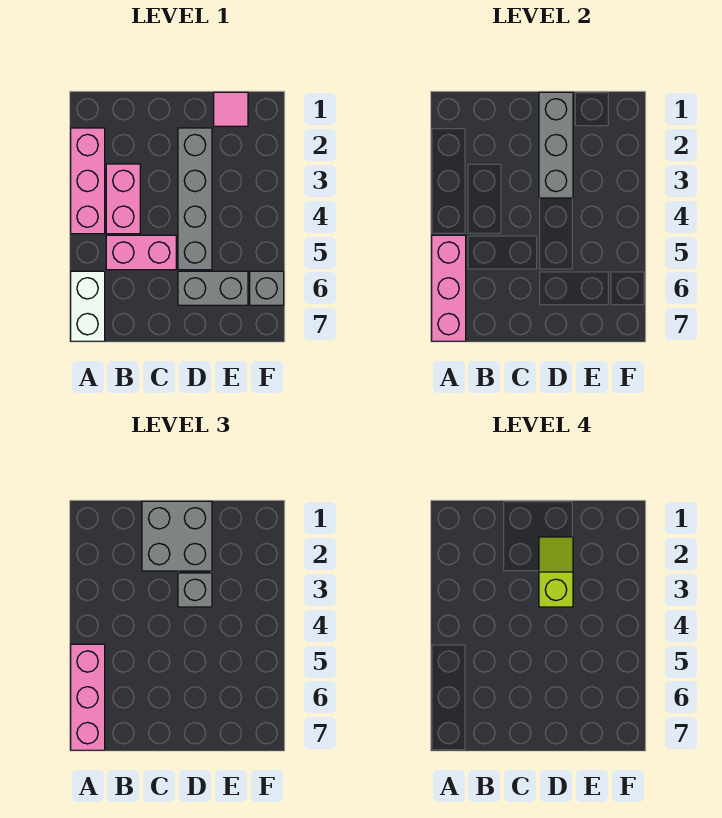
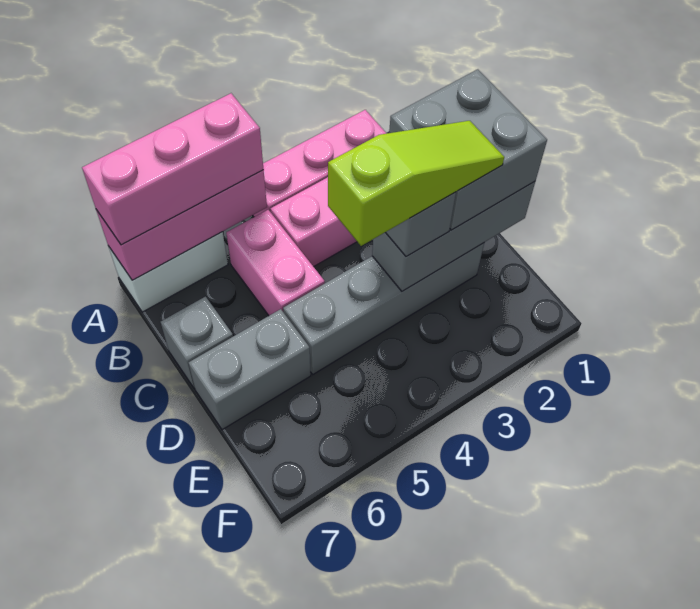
lime slope D2:D3 level 4 top 3 -> lime slope D2:D4 level 4 top 4
grey brick D6:E6 level 1 -> grey brick D6:D7 level 1
pink tile E1 level 1 -> none
grey brick F6 level 1 -> grey brick C7 level 1

